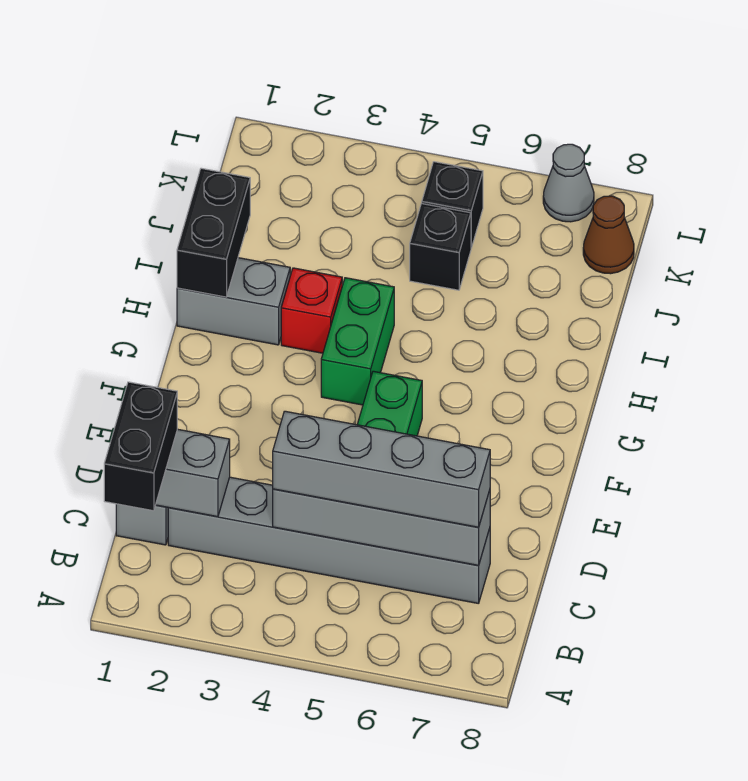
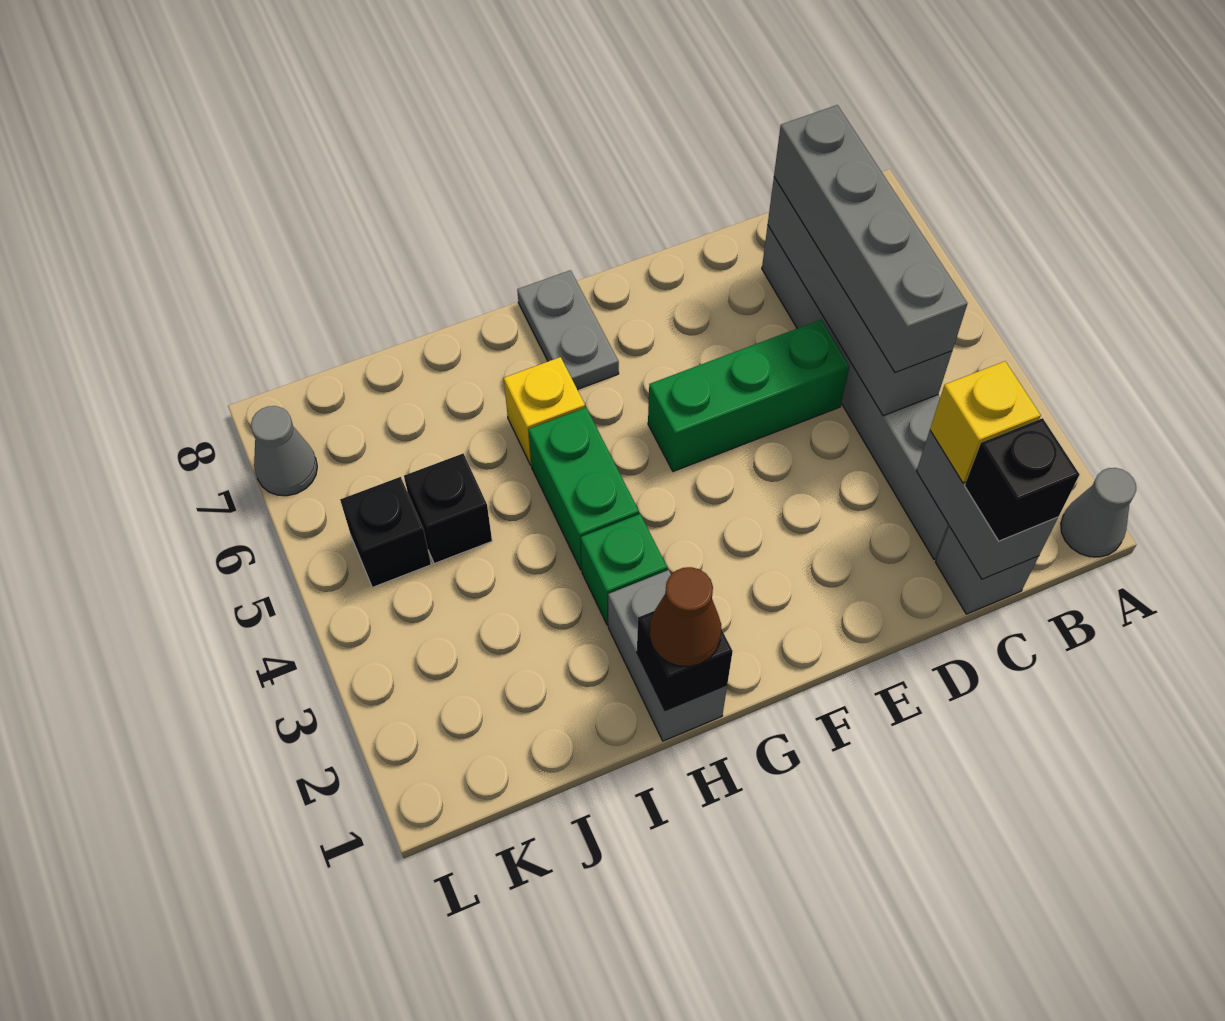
none -> grey cone A1 level 1
black brick B1:C1 level 3 -> black brick C1 level 3
none -> yellow brick C2 level 3
green brick G4:H4 level 1 -> green brick H4:H5 level 1
none -> grey plate G7:G8 level 1
black brick H1:I1 level 2 -> black brick H1 level 2
red brick H3 level 1 -> green brick H3 level 1
none -> yellow brick H6 level 1
brown cone K8 level 1 -> brown cone H1 level 3

